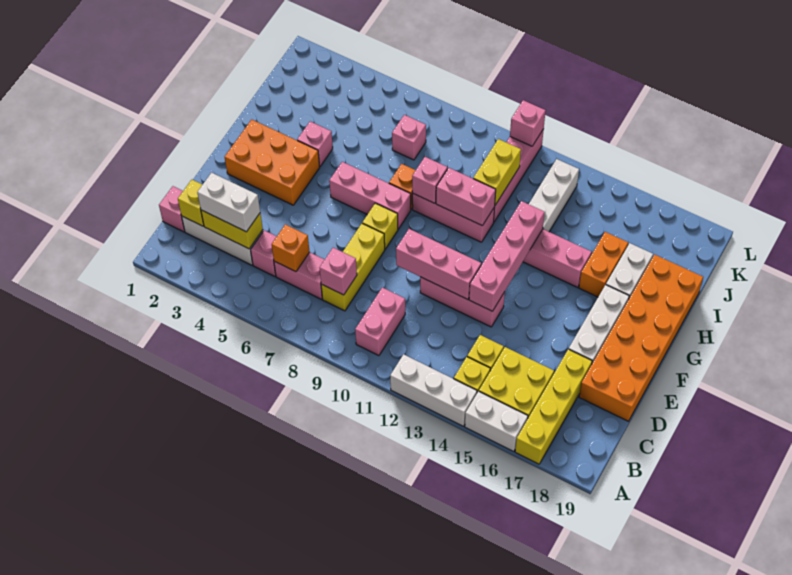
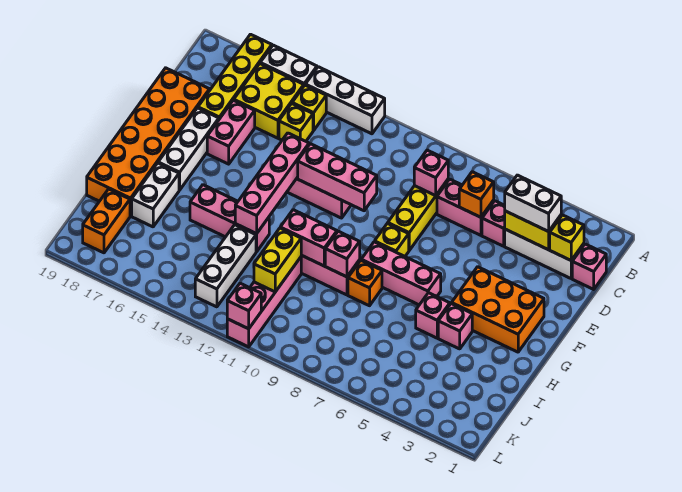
pink brick B10:C10 level 1 -> pink brick D16:E16 level 1
orange brick H16:I16 level 1 -> orange brick J18:K18 level 1
pink brick J7 level 1 -> pink brick H5 level 1

